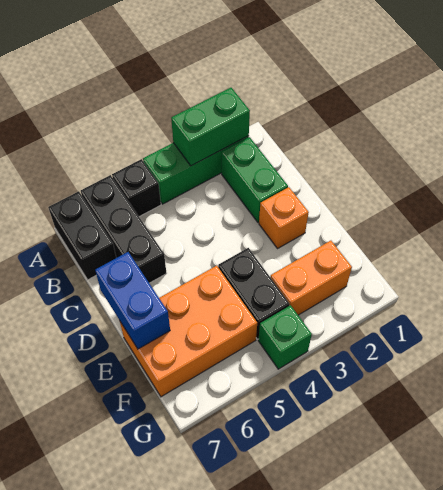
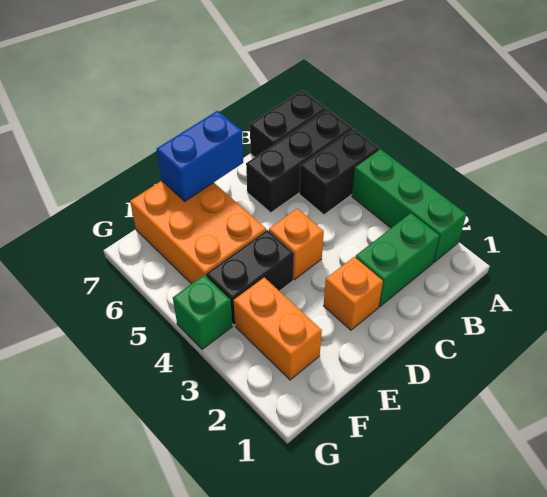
green brick A2:A3 level 2 -> none
black brick A5 level 1 -> black brick A5:B5 level 1
none -> orange brick D4 level 1

